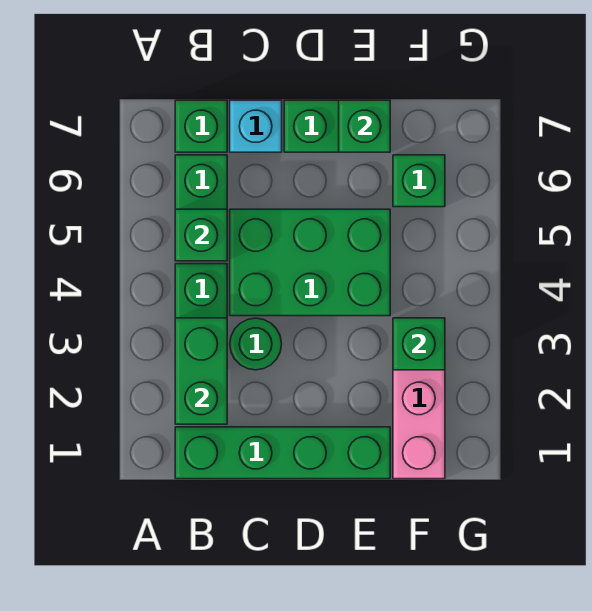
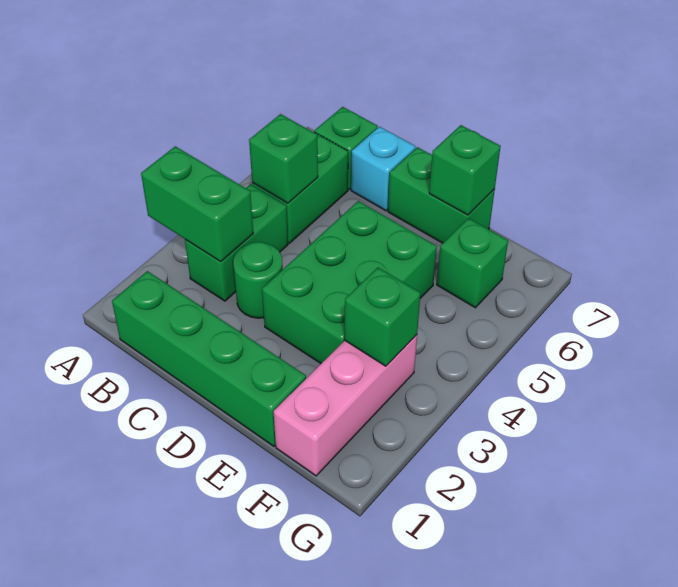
green brick B2:B3 level 2 -> green brick A3:B3 level 2
green brick C4:E5 level 1 -> green brick D3:E5 level 1

